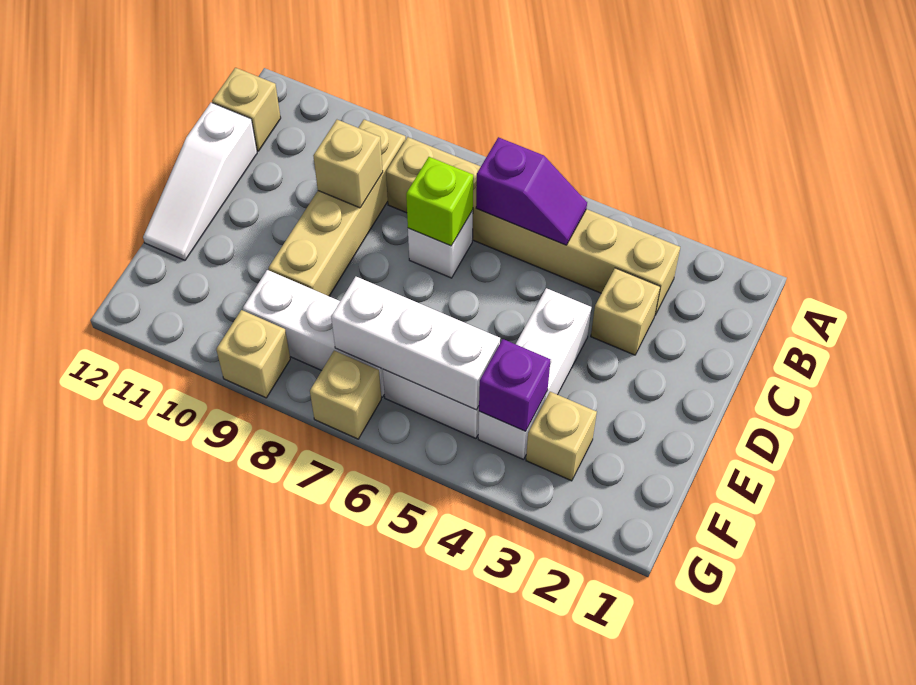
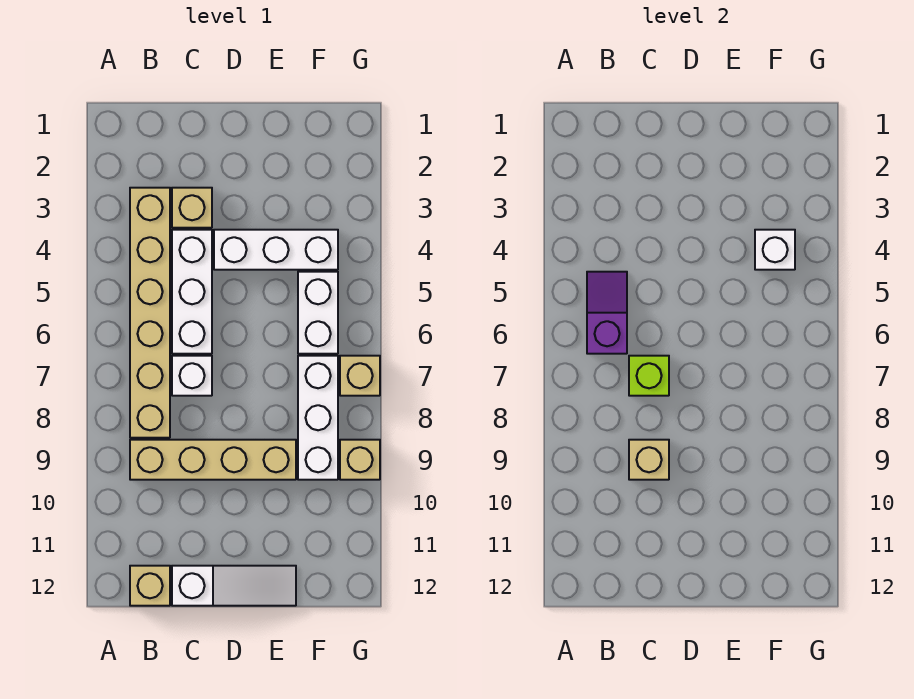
tan brick F3 level 1 -> none
purple brick F4 level 2 -> white brick F4 level 2
white brick F5:F7 level 2 -> white brick C4:C6 level 1

